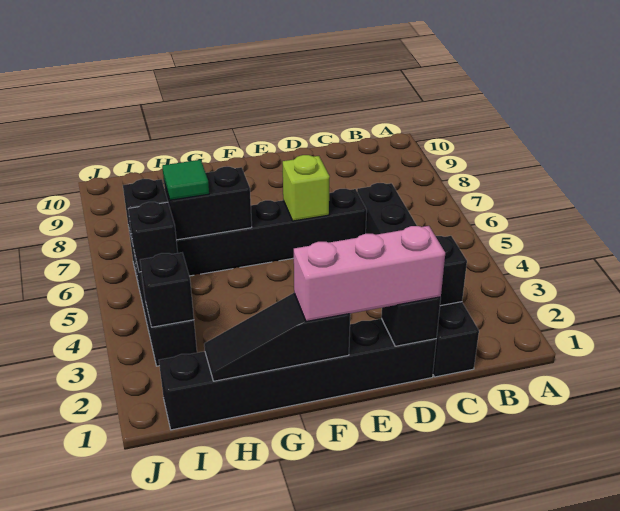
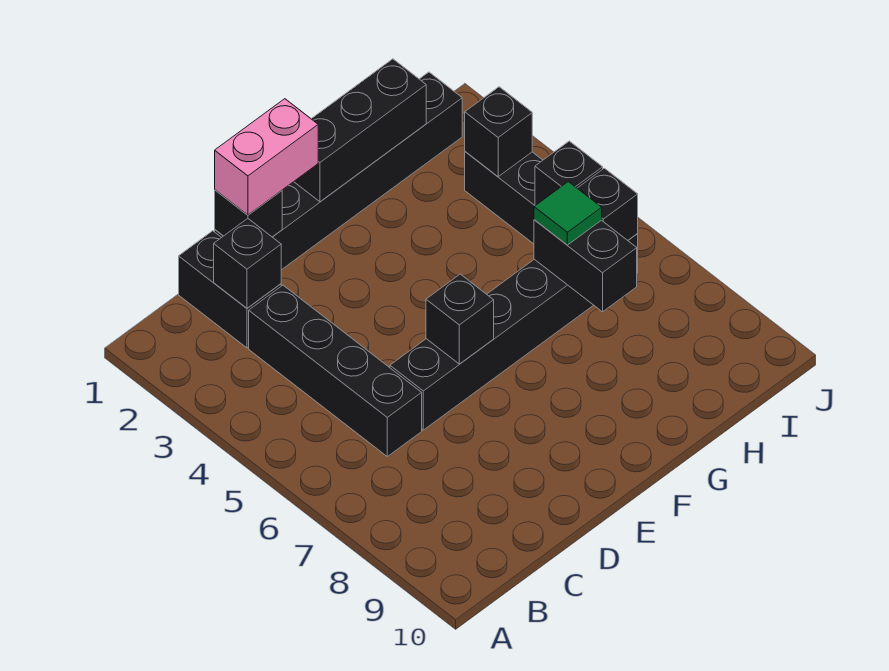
pink brick D1:F1 level 3 -> pink brick D1:E1 level 3
lime brick E6 level 2 -> black brick E6 level 2
black slope F1:H1 level 2 top F -> black brick F1:H1 level 2
black brick G6:H6 level 2 -> black brick H6:H7 level 2

